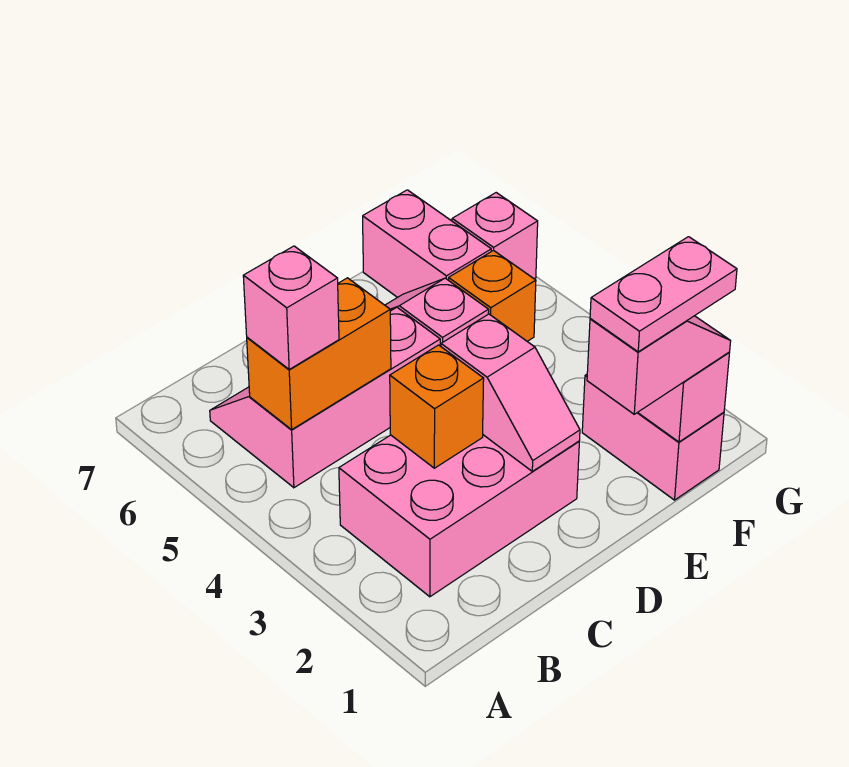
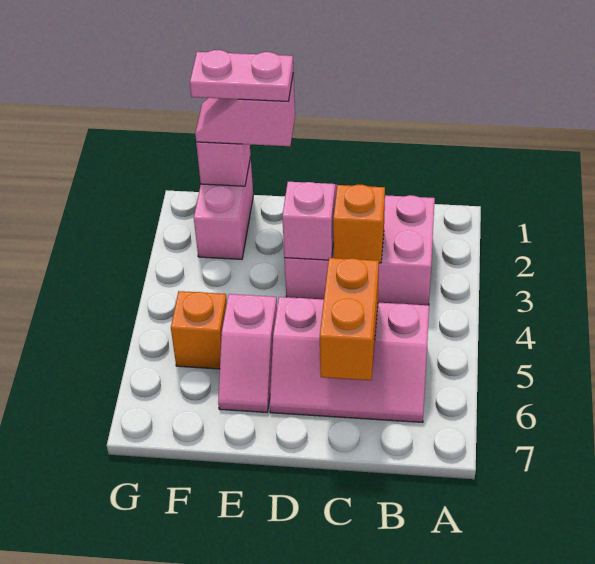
orange brick B5:C5 level 2 -> orange brick C5:C6 level 2
pink brick B5 level 3 -> none
pink brick F6:F7 level 1 -> none
pink brick G6 level 1 -> none

